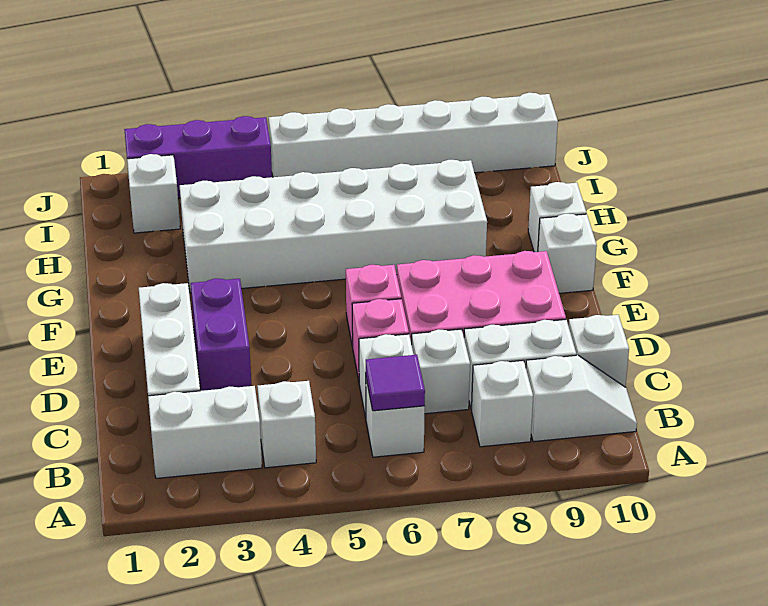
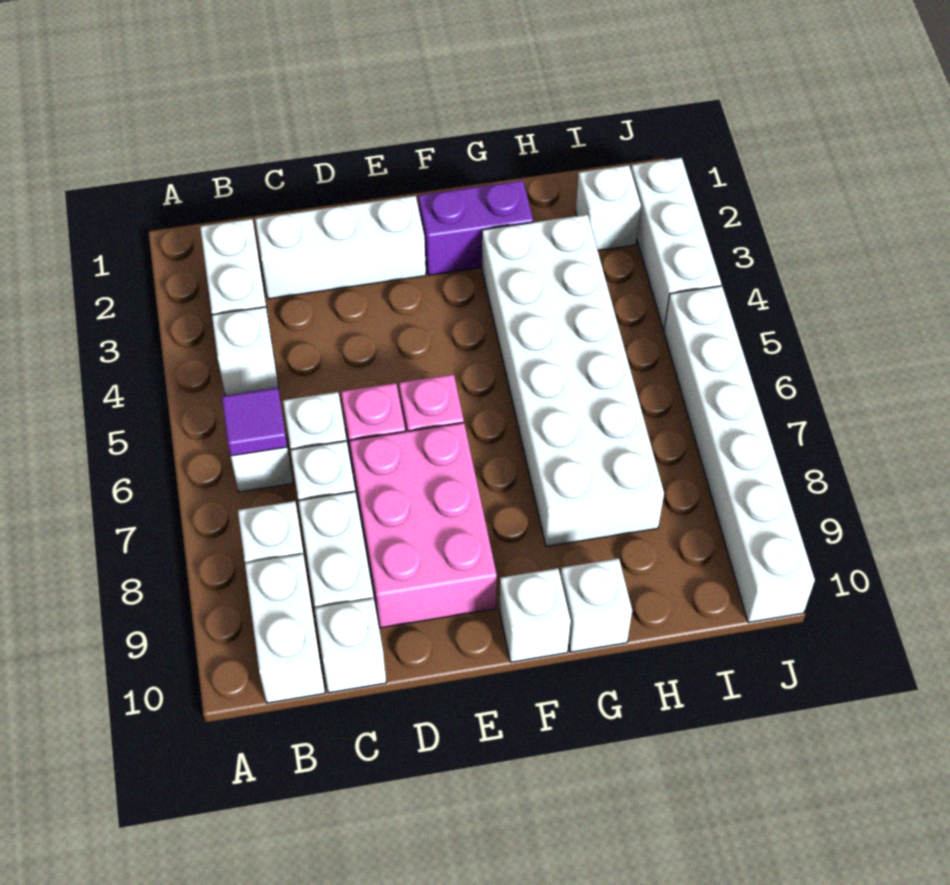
white slope B9:B10 level 1 top 9 -> white brick B9:B10 level 1
purple brick D3:E3 level 1 -> purple brick F2:G2 level 1
purple brick J2:J4 level 1 -> white brick J2:J4 level 1

